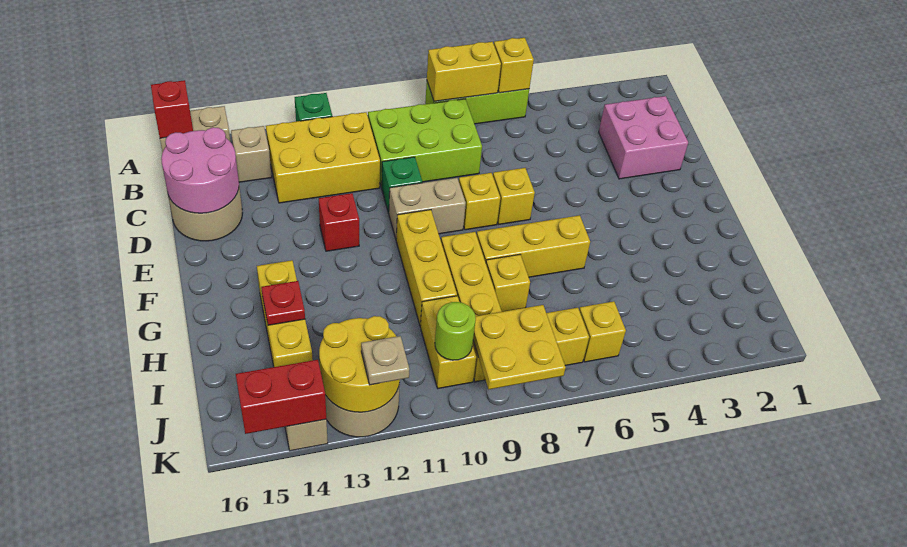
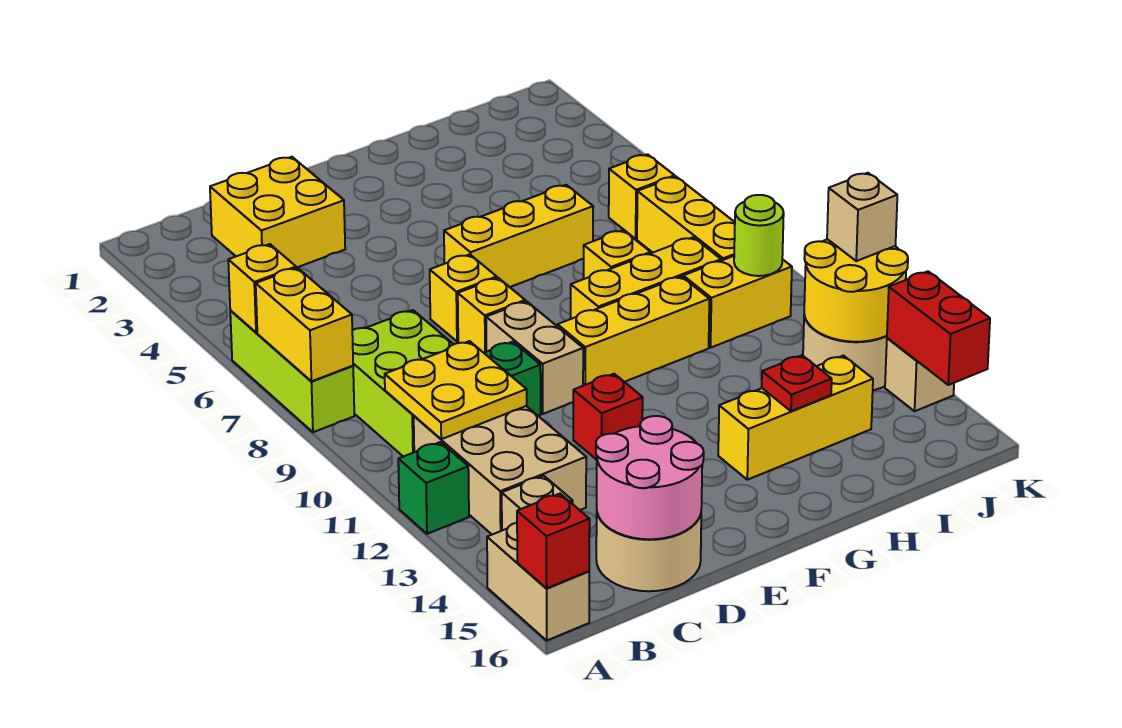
yellow brick B11:C13 level 1 -> tan brick B11:C13 level 1
pink brick C2:D3 level 1 -> yellow brick C2:D3 level 1
yellow brick G6:G8 level 1 -> yellow brick F6:H6 level 1
yellow plate J8:K9 level 2 -> yellow plate B10:C11 level 2
tan plate K12 level 3 -> tan brick K12 level 3

